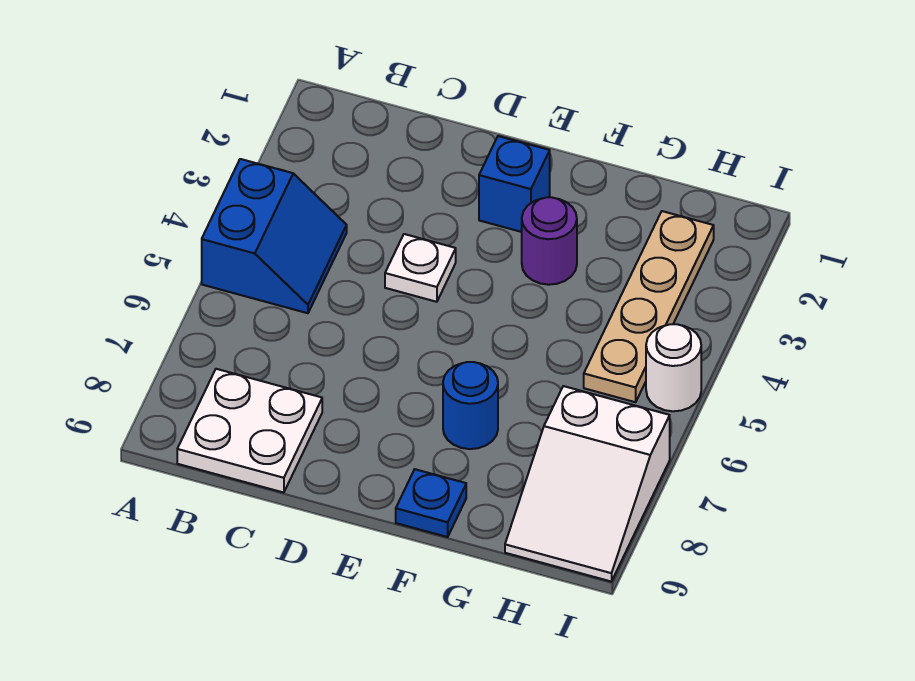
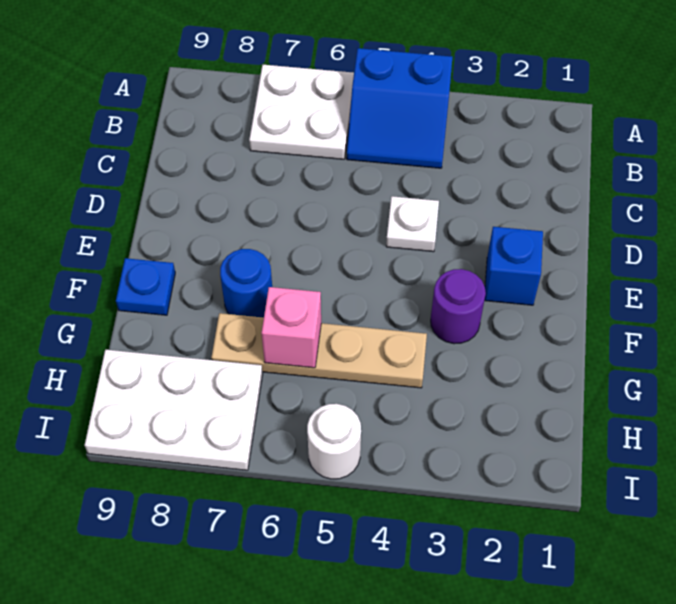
white plate B8:C9 level 1 -> white plate A6:B7 level 1
none -> pink brick G6 level 2
tan plate H2:H5 level 1 -> tan plate G4:G7 level 1
white slope H7:I9 level 1 top 7 -> white plate H7:I9 level 1

